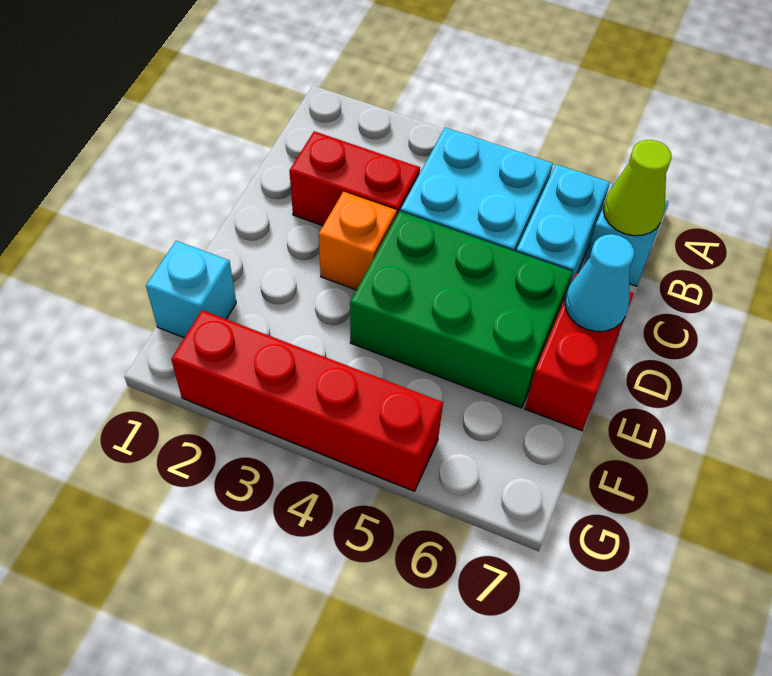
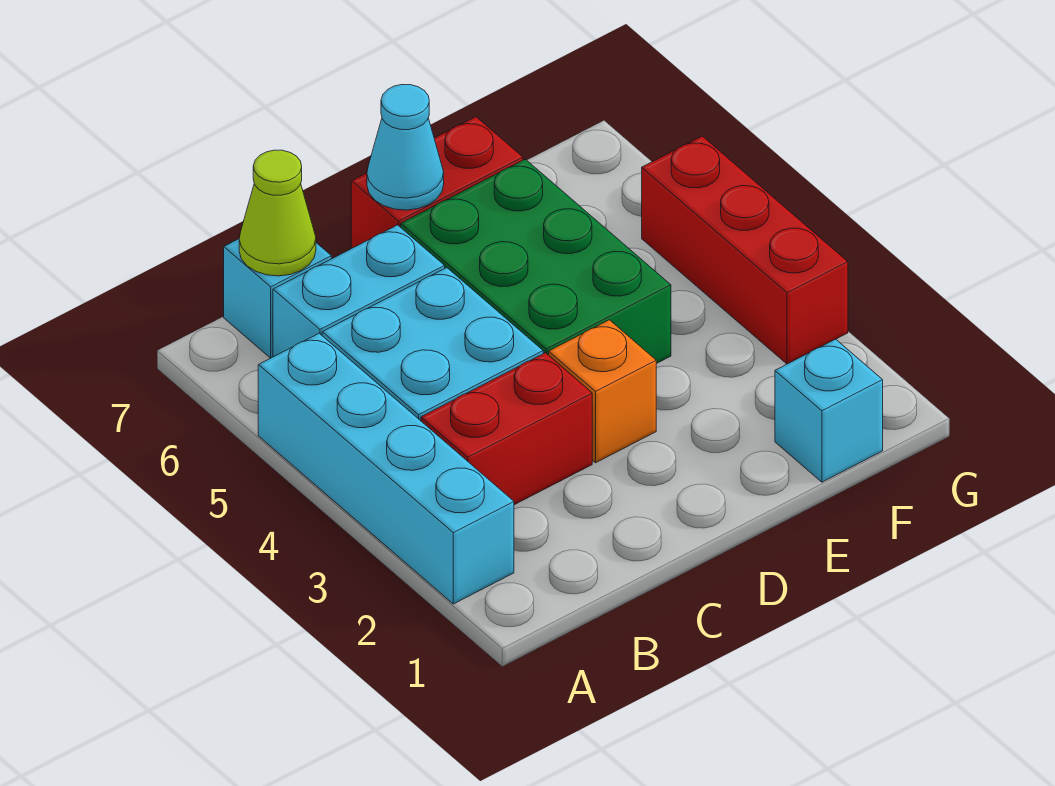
none -> cyan brick A2:A5 level 1
red brick C2:C3 level 1 -> red brick B3:C3 level 1
red brick G2:G5 level 1 -> red brick G3:G5 level 1

